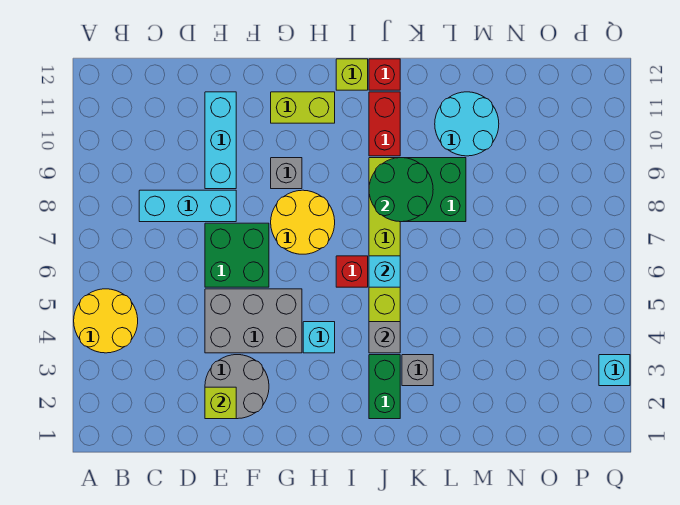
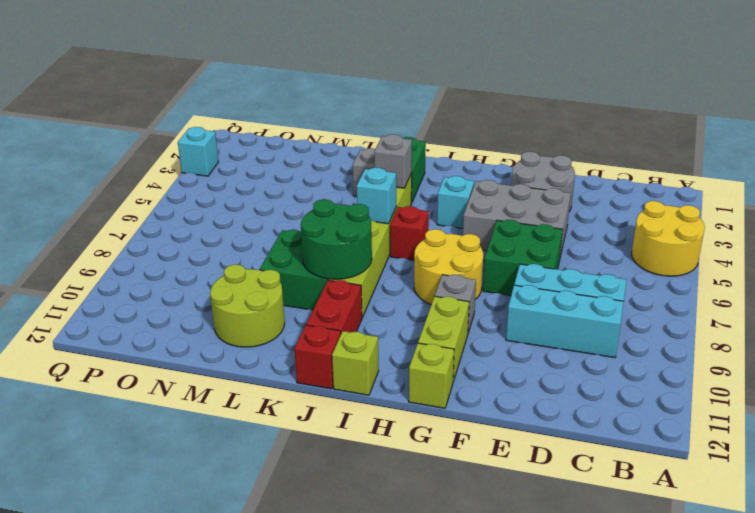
lime brick E2 level 2 -> lime brick G12 level 1
cyan brick E9:E11 level 1 -> cyan brick C9:E9 level 1
lime brick G11:H11 level 1 -> lime brick G10:G11 level 1
cyan round brick L10:M11 level 1 -> lime round brick L10:M11 level 1

